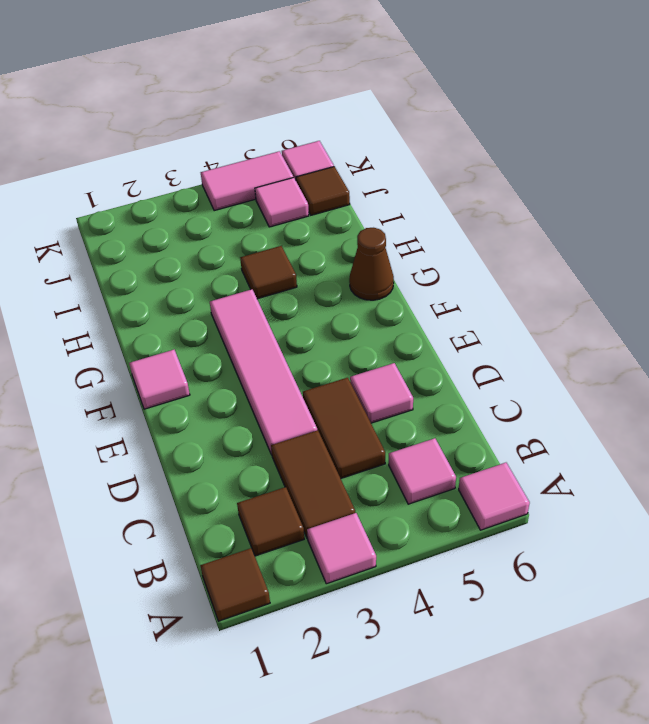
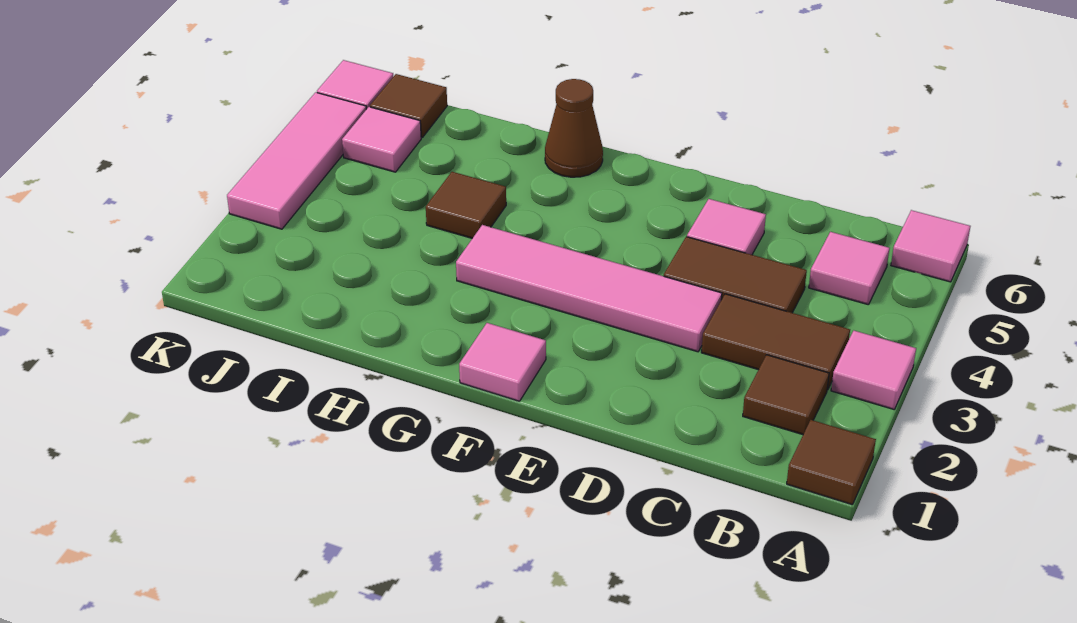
pink tile K4:K5 level 1 -> pink tile K3:K5 level 1

